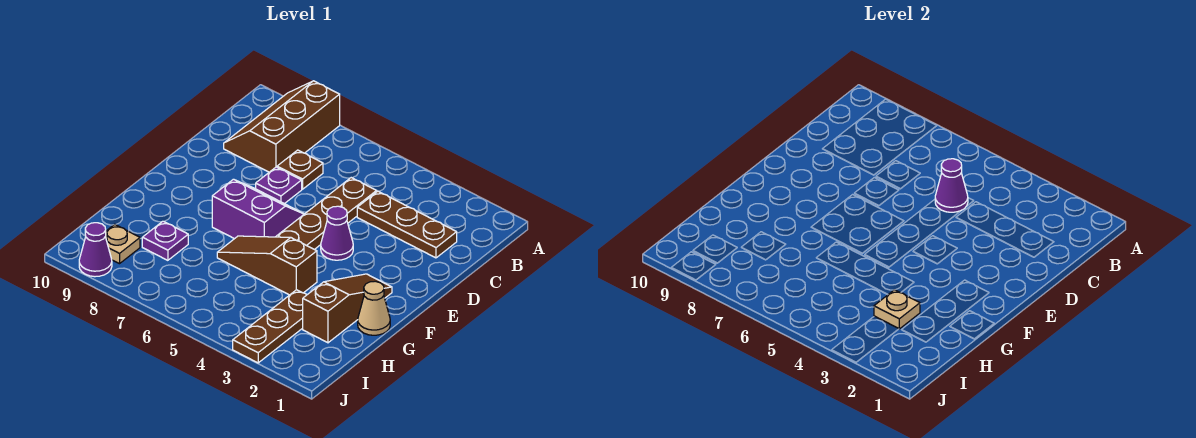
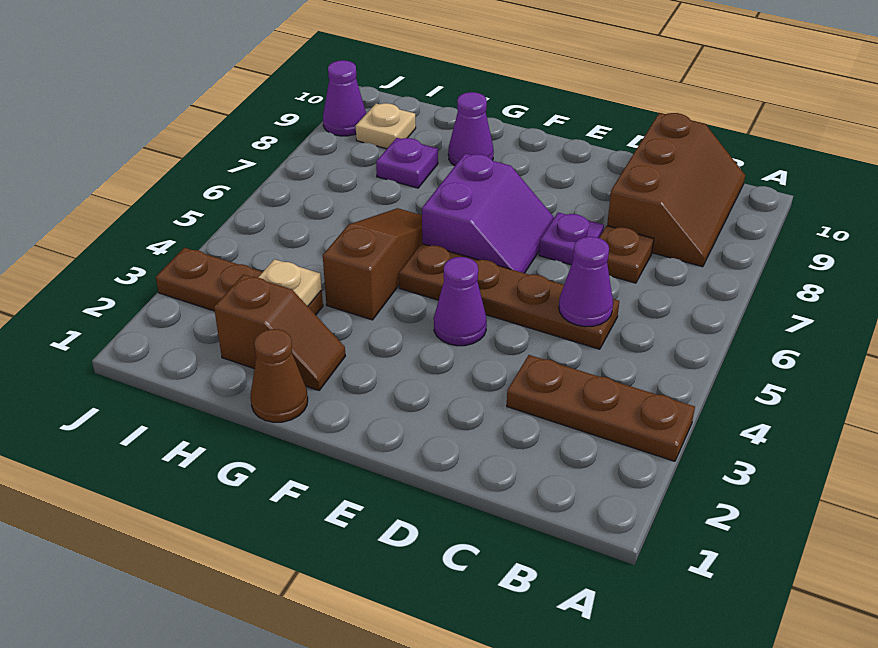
brown slope A8:C9 level 1 top 8 -> brown slope B8:C10 level 1 top C
brown plate C2:C4 level 1 -> brown plate A3:C3 level 1
brown slope F2:H2 level 1 top H -> brown slope G2:H2 level 1 top H
tan cone G1 level 1 -> brown cone G1 level 1
none -> purple cone G9 level 1

